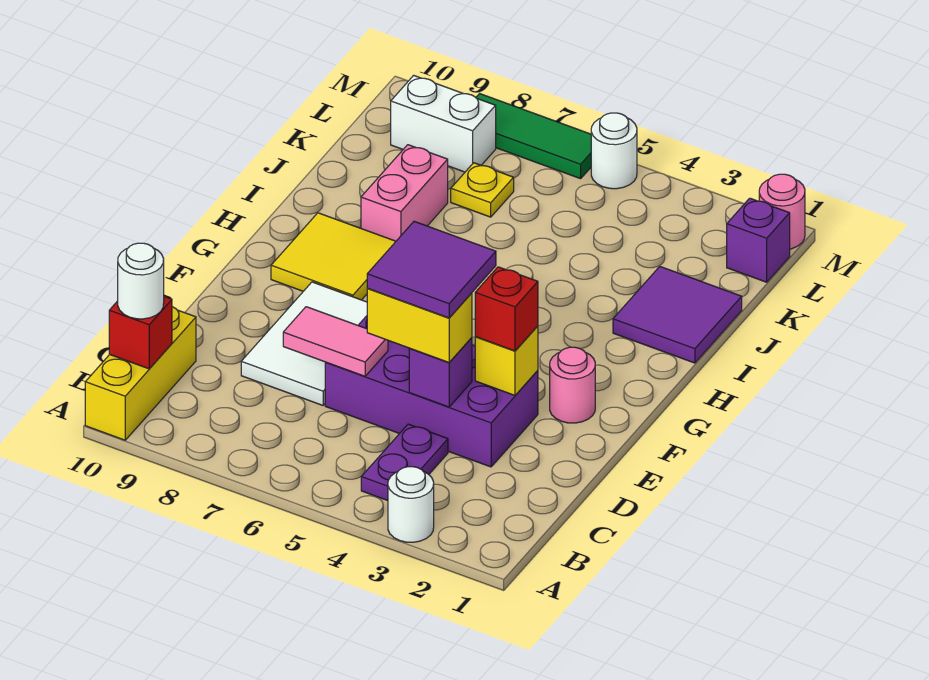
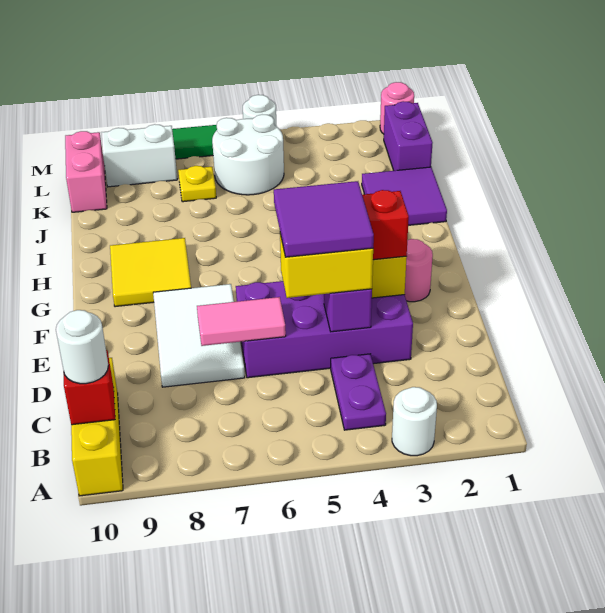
pink brick I8:J8 level 1 -> pink brick K10:L10 level 1
none -> white round brick K5:L6 level 1
purple brick L1 level 1 -> purple brick K1:L1 level 1

